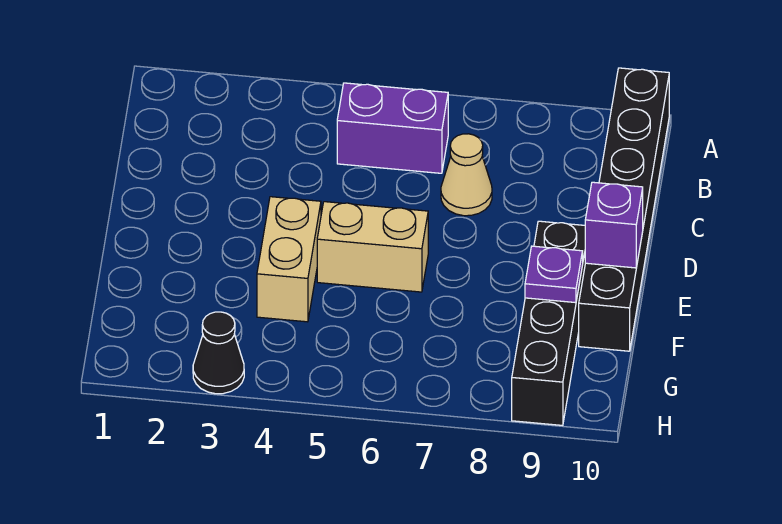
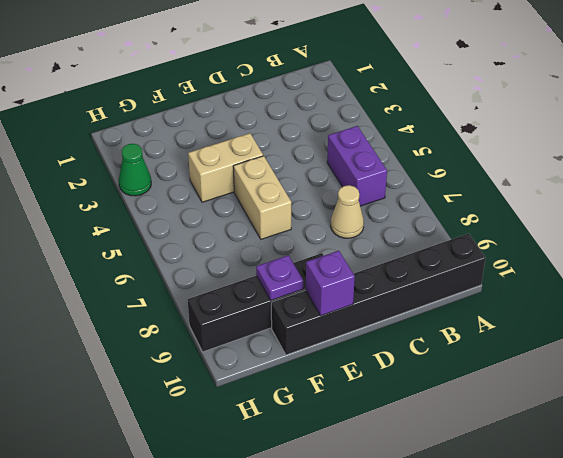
black cone H3 level 1 -> green cone H3 level 1

